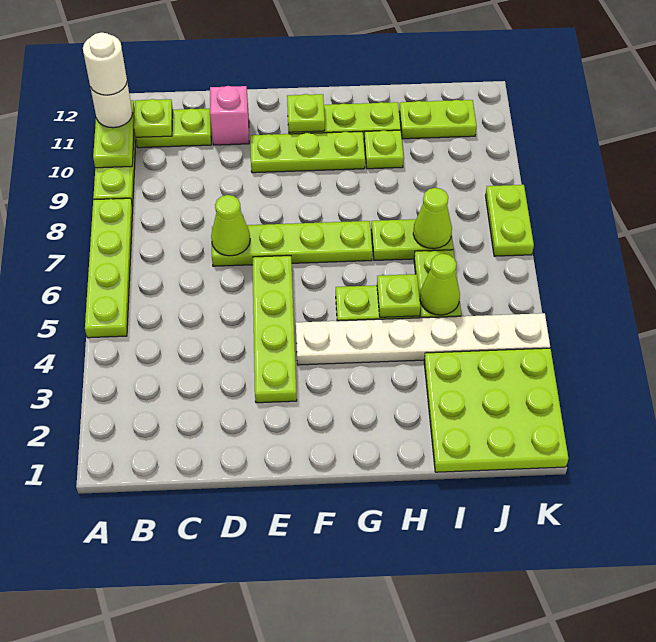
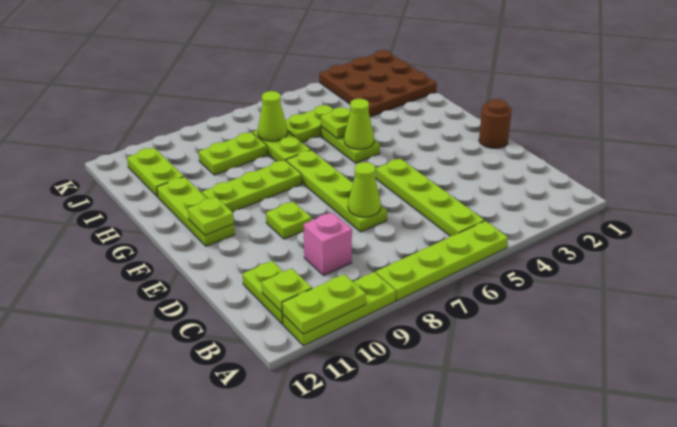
white round brick A11 level 3 -> none
white round brick A11 level 4 -> none
pink brick D11 level 1 -> pink brick C9 level 1
none -> brown round brick E1 level 1
lime plate E3:E6 level 1 -> lime plate B5:E5 level 1
lime plate E10:G10 level 1 -> lime plate G8:G10 level 1
white plate F4:K4 level 1 -> none
lime plate H10 level 1 -> lime plate E9 level 1
lime plate I1:K3 level 1 -> brown plate I1:K3 level 1
lime cone I5 level 2 -> lime cone G5 level 2
lime plate K7:K8 level 1 -> lime plate I8:I9 level 1

